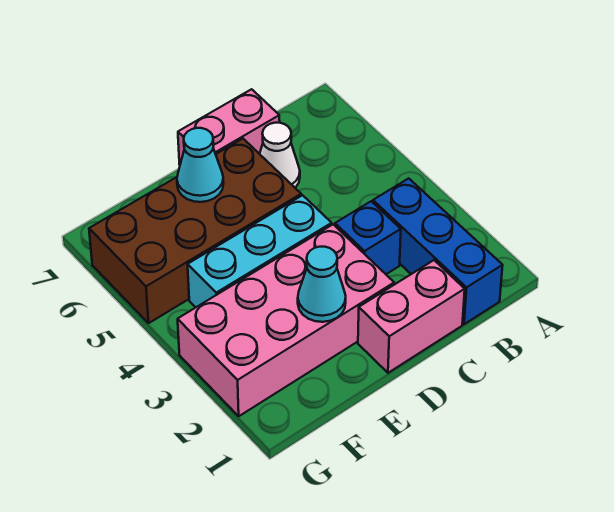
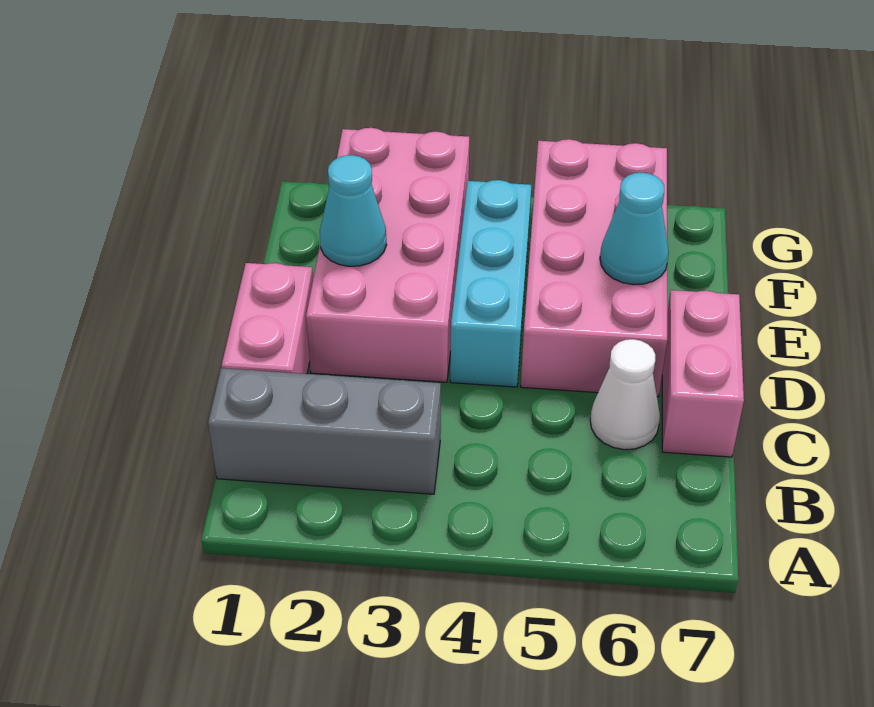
blue brick B1:B3 level 1 -> grey brick B1:B3 level 1
blue brick C3 level 1 -> none
brown brick D5:G6 level 1 -> pink brick D5:G6 level 1

